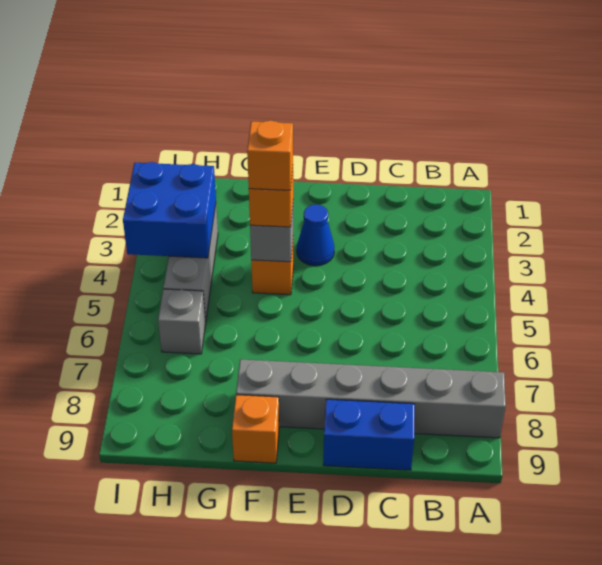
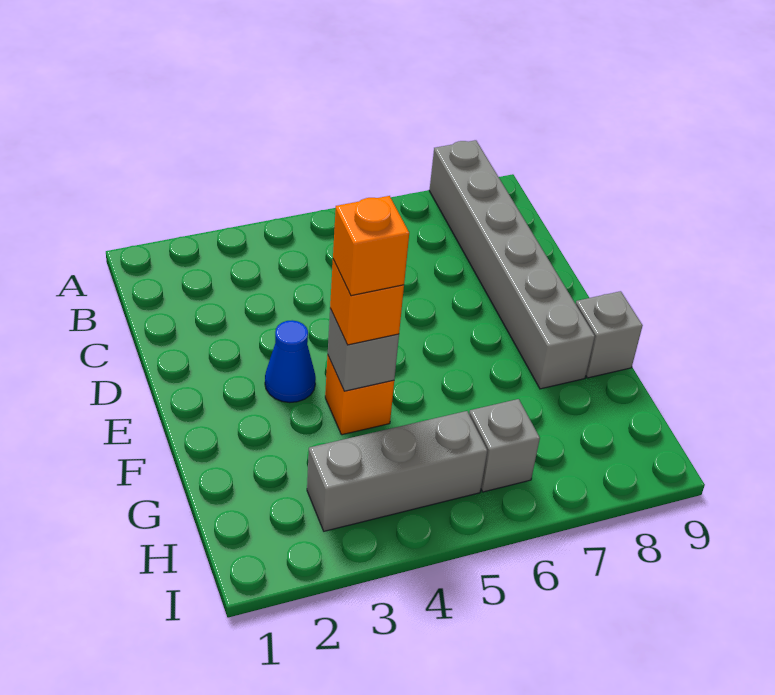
blue brick C9:D9 level 1 -> none
orange brick F9 level 1 -> grey brick F9 level 1
blue brick H3:I4 level 2 -> none

